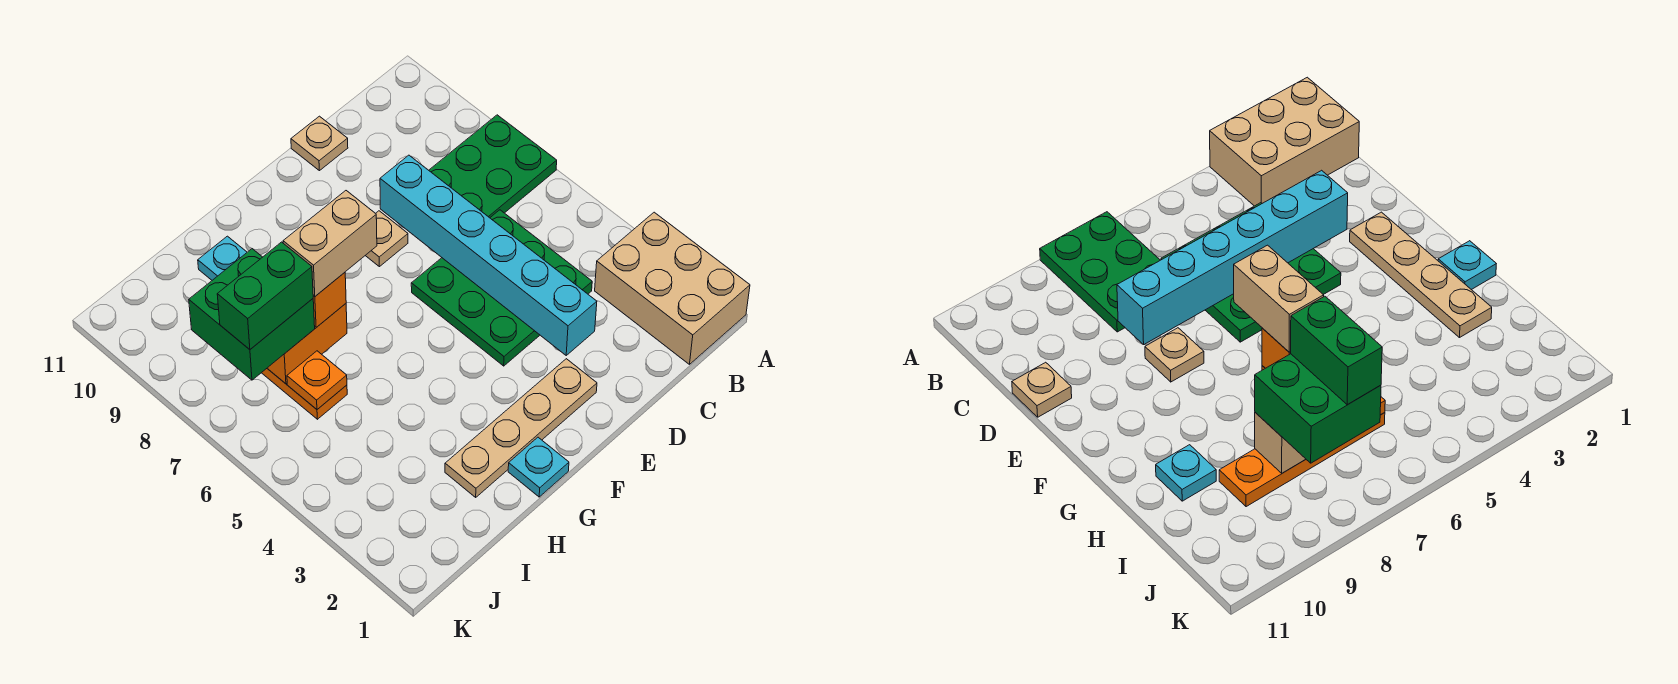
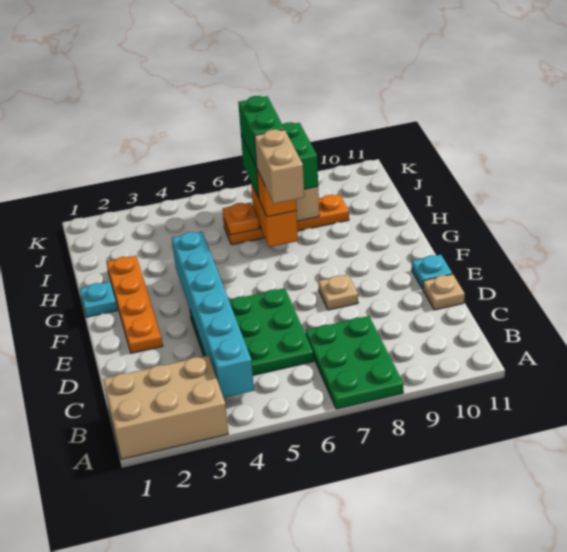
cyan brick D3:D8 level 2 -> cyan brick B4:G4 level 2
tan plate E2:H2 level 1 -> orange plate E2:H2 level 1
cyan plate H10 level 1 -> cyan plate E11 level 1

